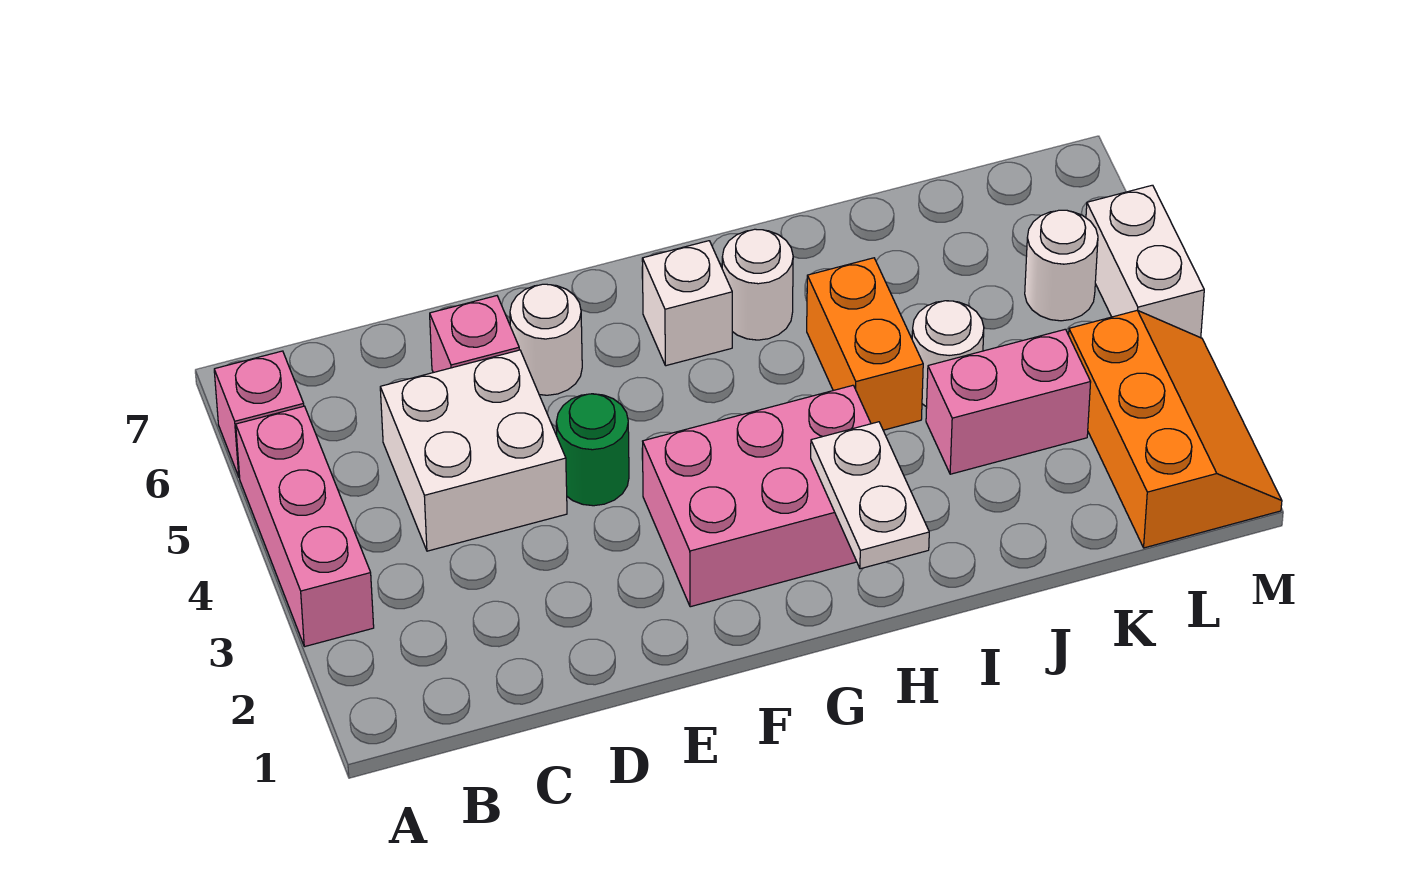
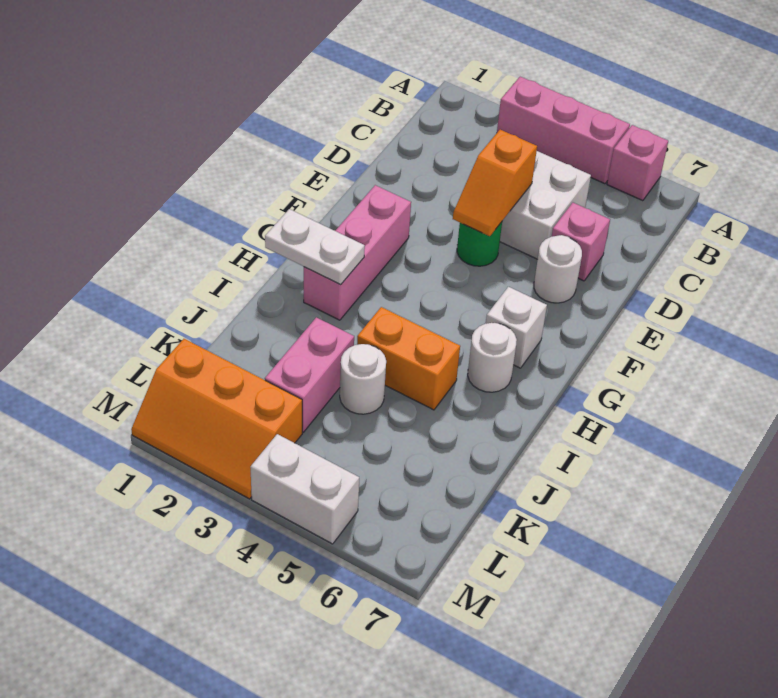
none -> orange slope D4:E4 level 2 top D
pink brick F2:H3 level 1 -> pink brick F2:H2 level 1
white round brick L5 level 1 -> none

